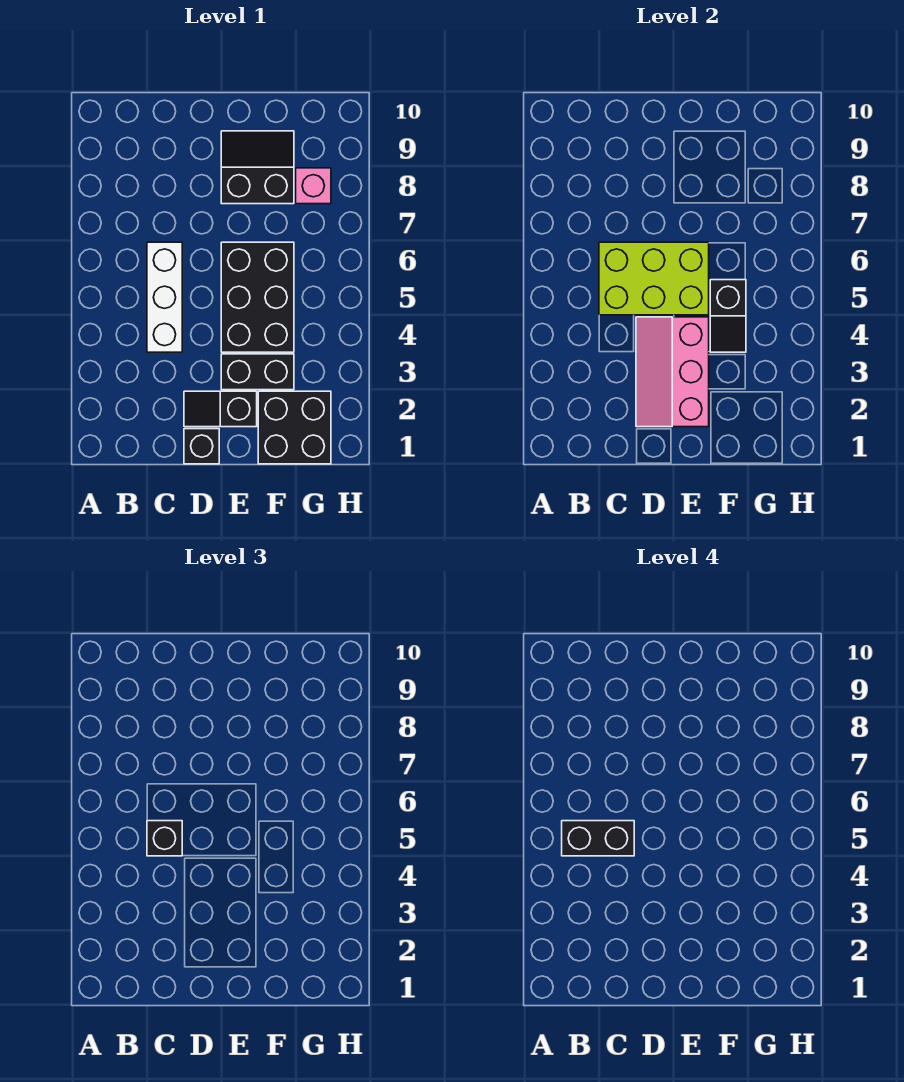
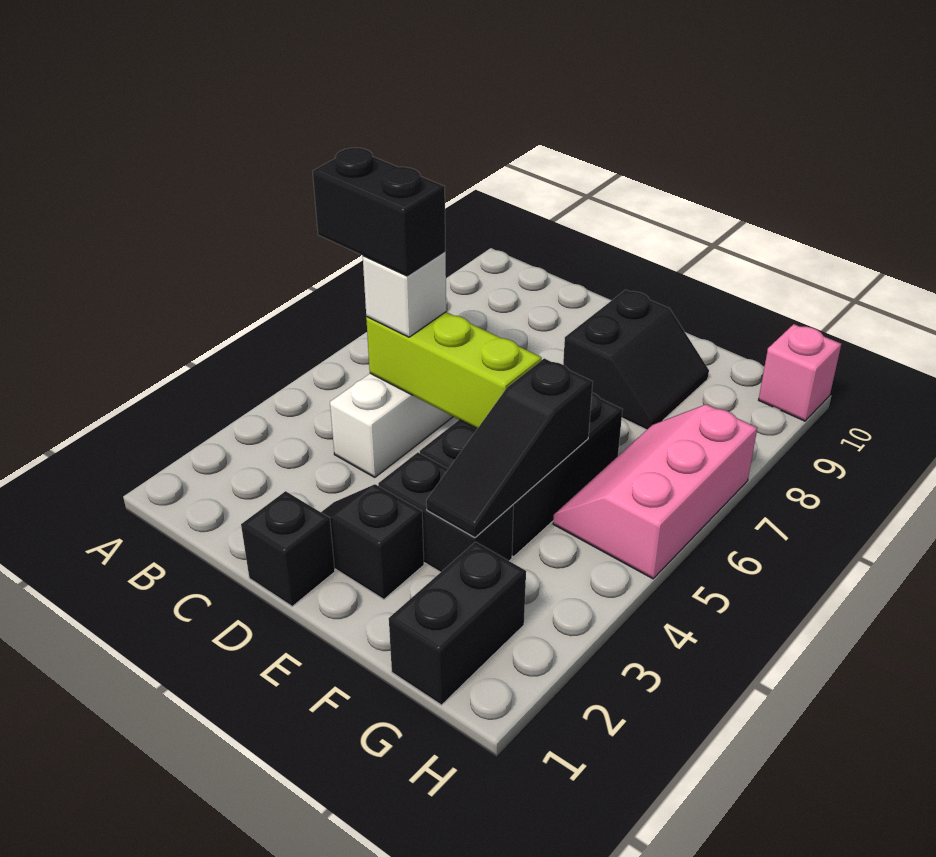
lime brick C5:E6 level 2 -> lime brick C5:E5 level 2
black brick C5 level 3 -> white brick C5 level 3
pink slope D2:E4 level 2 top E -> pink slope G5:H7 level 1 top H
black slope E8:F9 level 1 top 8 -> black slope E8:F9 level 1 top E
black brick F1:G2 level 1 -> black brick G1:G2 level 1
black slope F4:F5 level 2 top 5 -> black slope F3:F5 level 2 top 5
pink brick G8 level 1 -> pink brick H10 level 1

